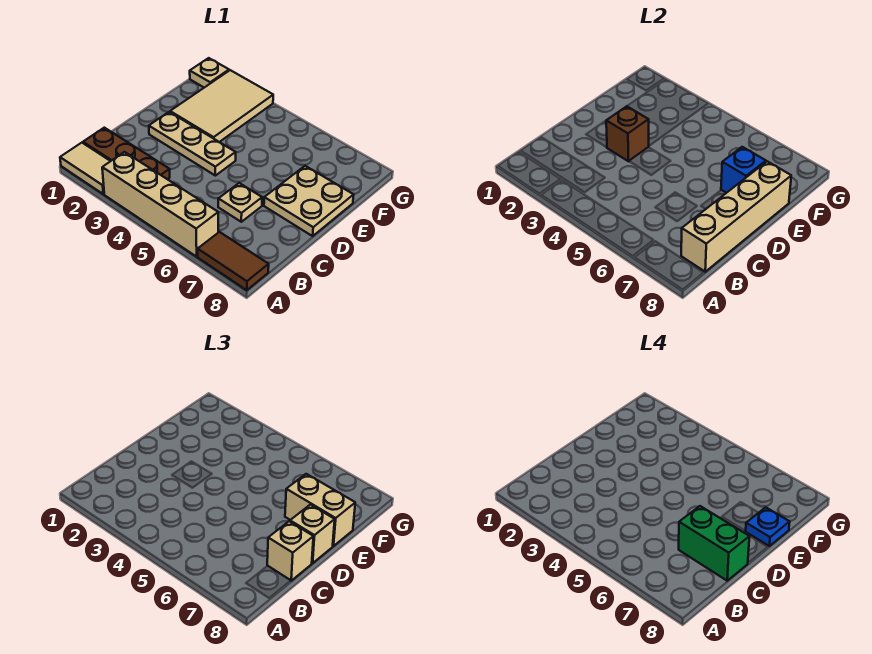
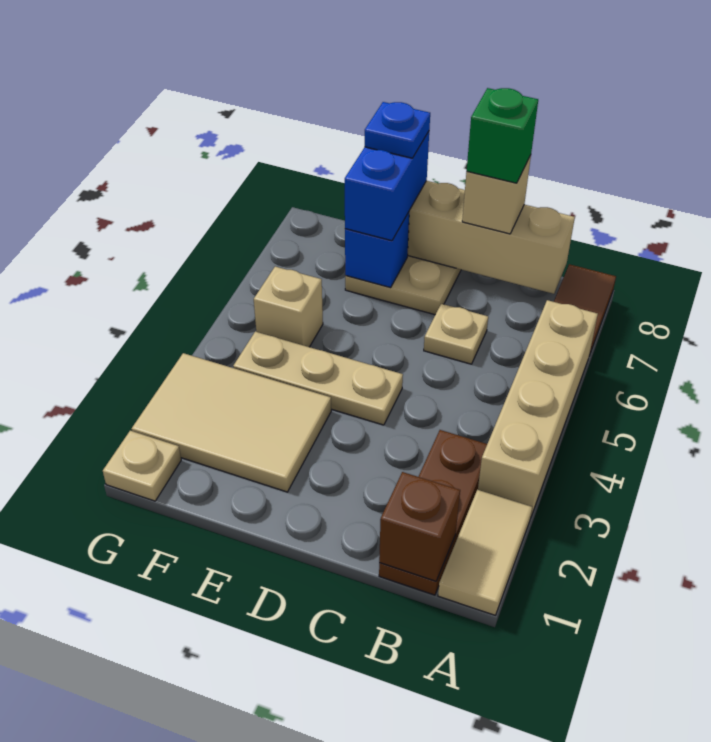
green brick C7:C8 level 4 -> green brick C8 level 4
tan plate D2:D4 level 1 -> tan plate D4:F4 level 1
brown brick D3 level 2 -> brown brick B1 level 2
tan brick D8 level 3 -> tan brick F5 level 1
tan brick E7:E8 level 3 -> blue brick E7:E8 level 3

